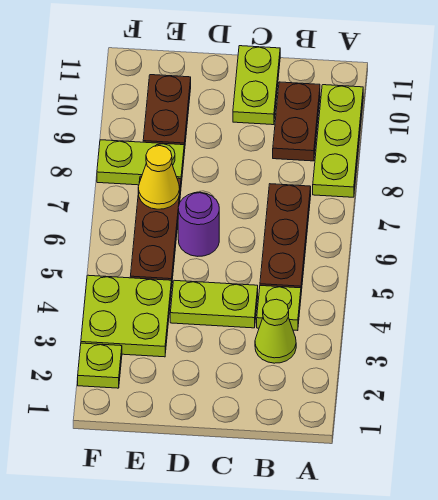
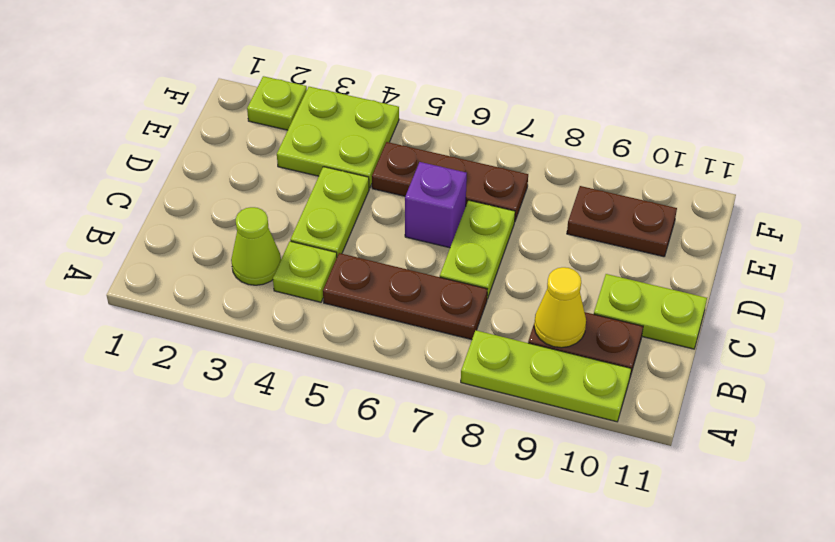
purple round brick D6 level 1 -> purple brick D6 level 1
yellow cone E7 level 2 -> yellow cone B9 level 2
lime plate E8:F8 level 1 -> lime plate C7:D7 level 1

